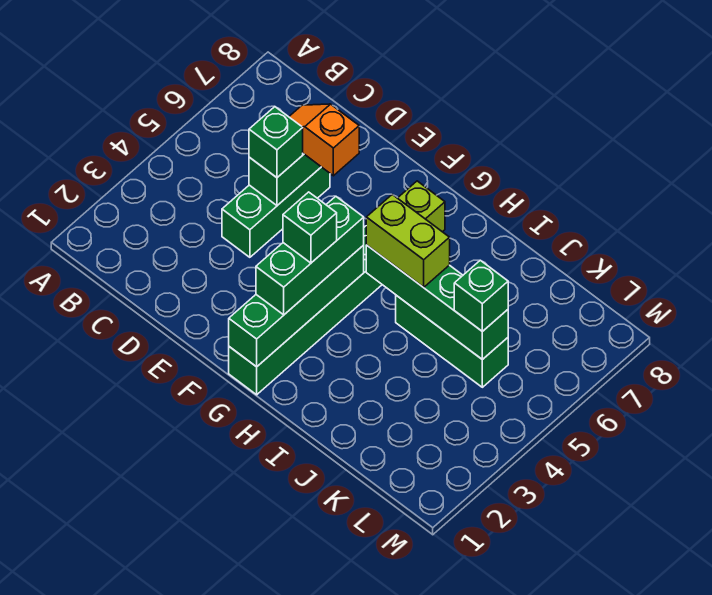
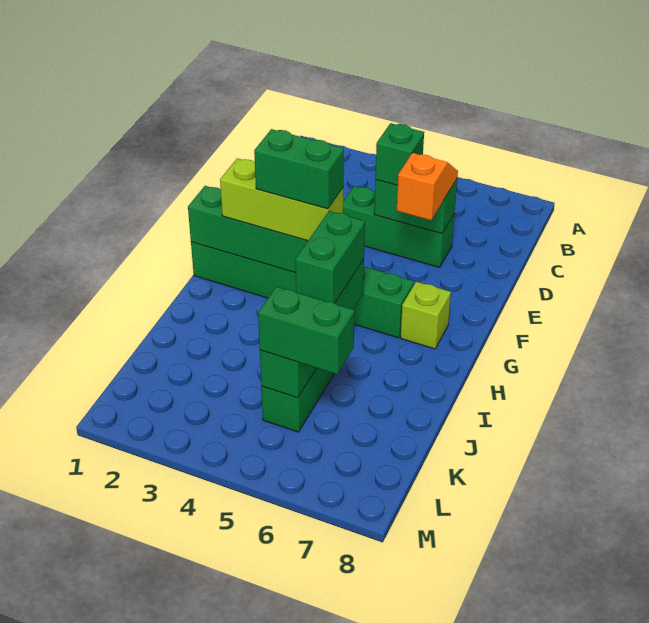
green brick G2:G4 level 3 -> lime brick G2:G4 level 3
green brick G3 level 4 -> green brick G3:G4 level 4
lime brick H5:I5 level 3 -> green brick H5:I5 level 3
green brick K5 level 3 -> green brick K5:K6 level 3

